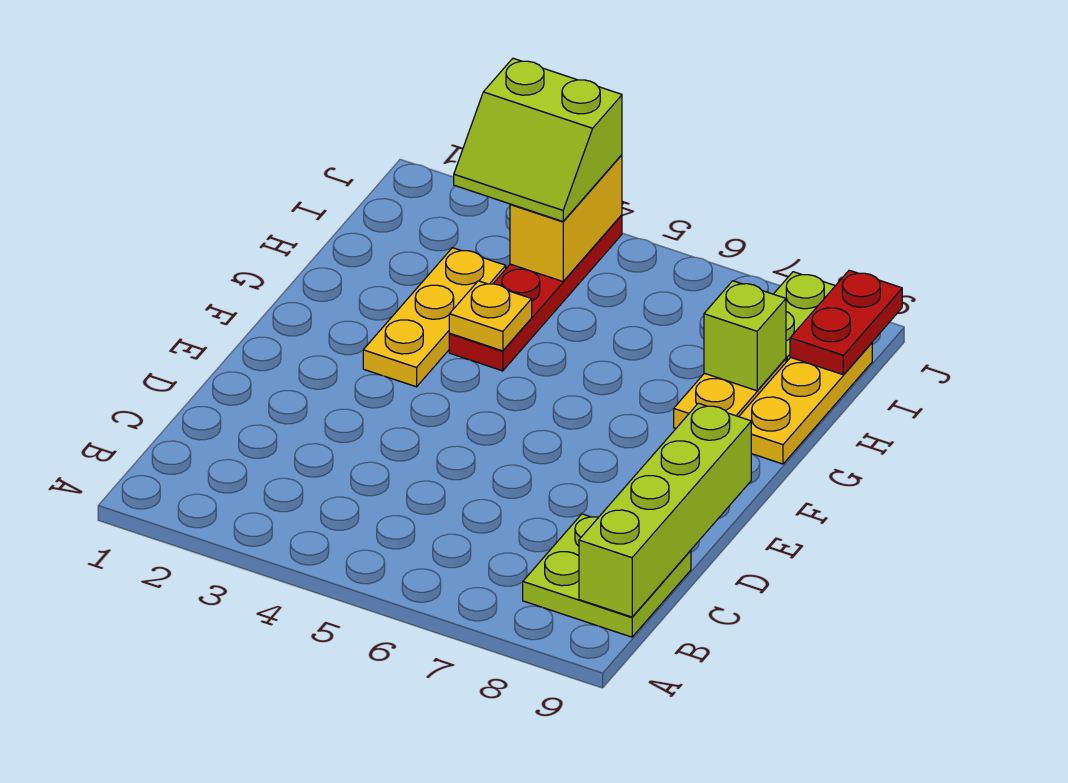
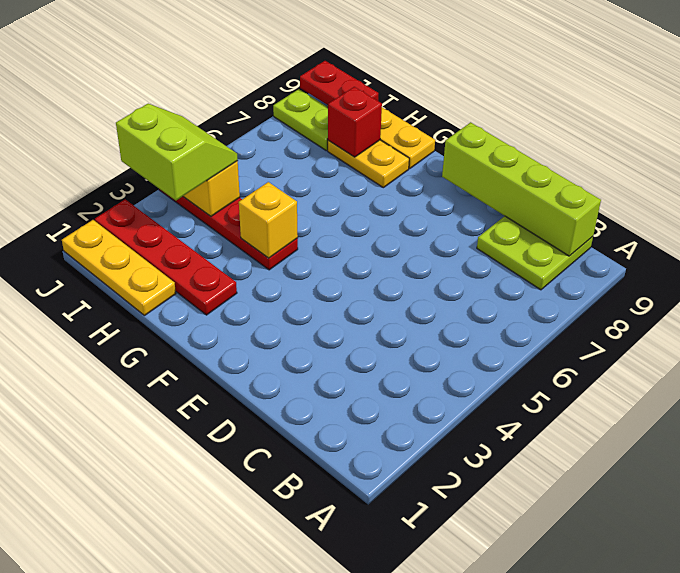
yellow plate F3:H3 level 1 -> yellow plate H1:J1 level 1
none -> red plate G2:J2 level 1
yellow plate G4 level 2 -> yellow brick G4 level 2
lime brick H8 level 2 -> red brick H8 level 2
lime slope I3:J4 level 3 top J -> lime slope I3:J4 level 3 top 3

